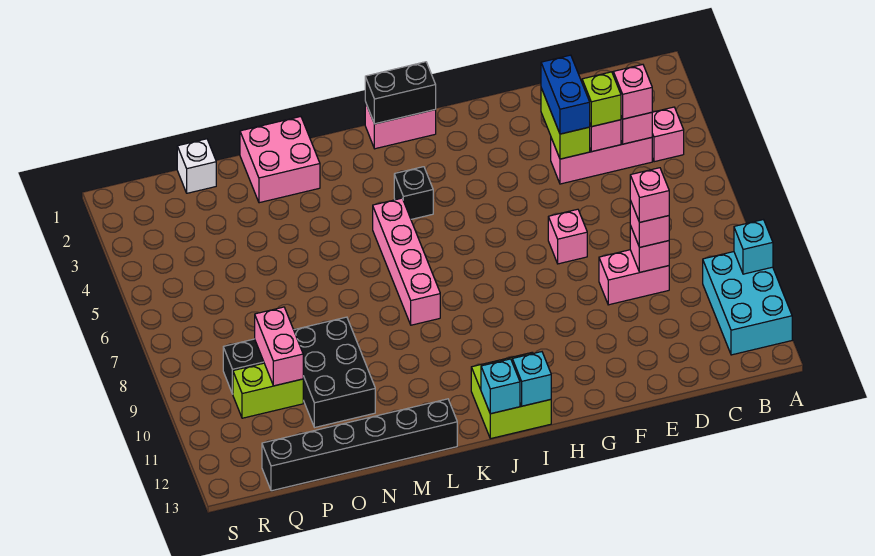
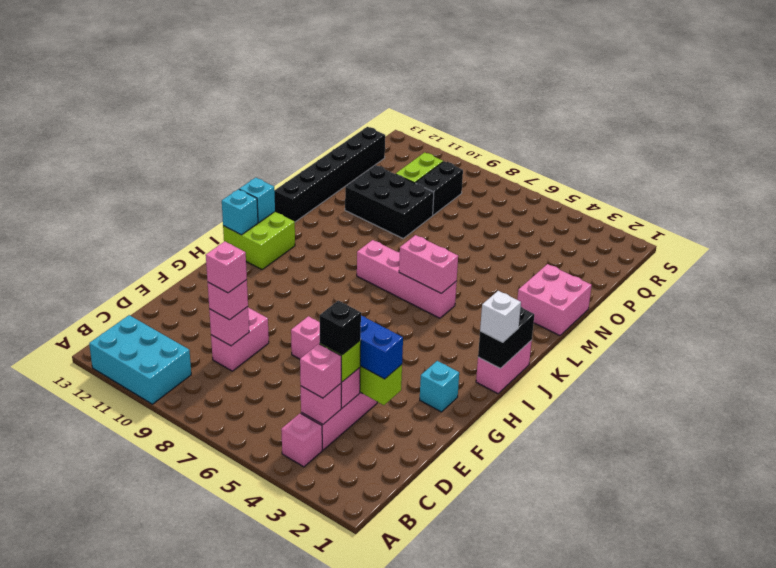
cyan brick A10 level 2 -> cyan brick G2 level 1
black brick J4 level 1 -> black brick D4 level 4
white brick P1 level 1 -> white brick I1 level 3
pink brick P9:P10 level 2 -> pink brick K5:K6 level 2

